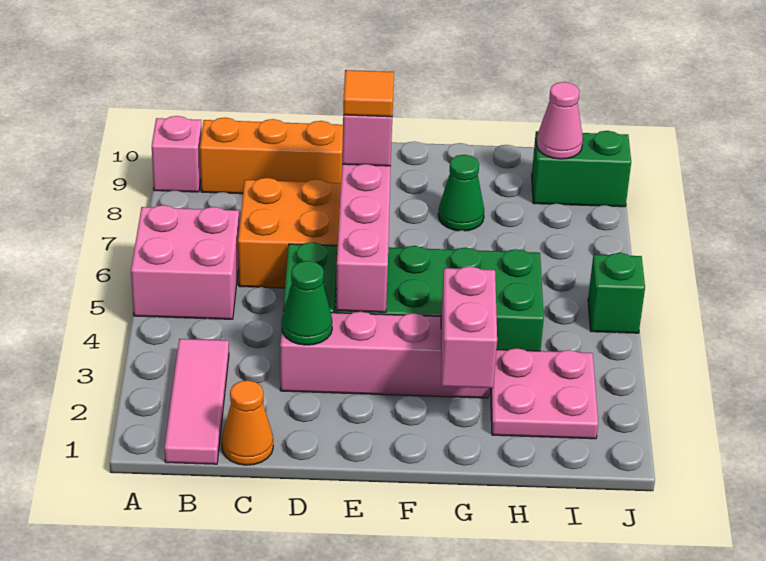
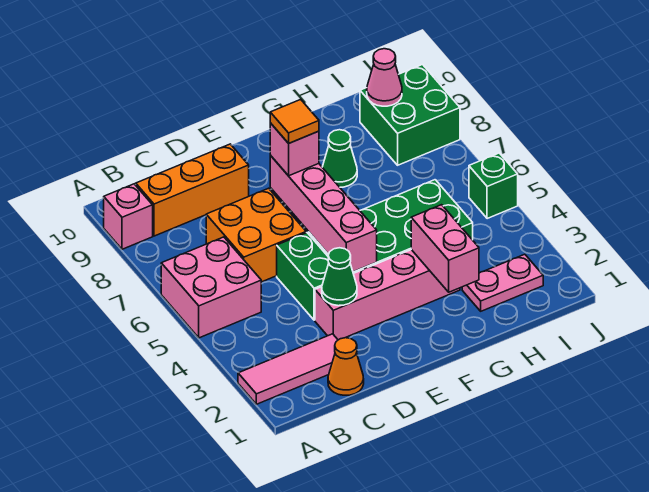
pink tile B1:B3 level 1 -> pink tile A2:C2 level 1
pink plate H2:I3 level 1 -> pink plate H2:I2 level 1
green brick I9:J9 level 1 -> green brick I8:J9 level 1

